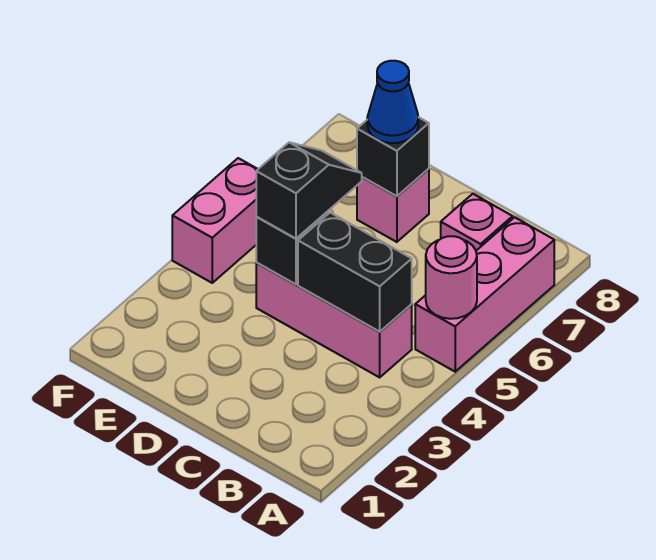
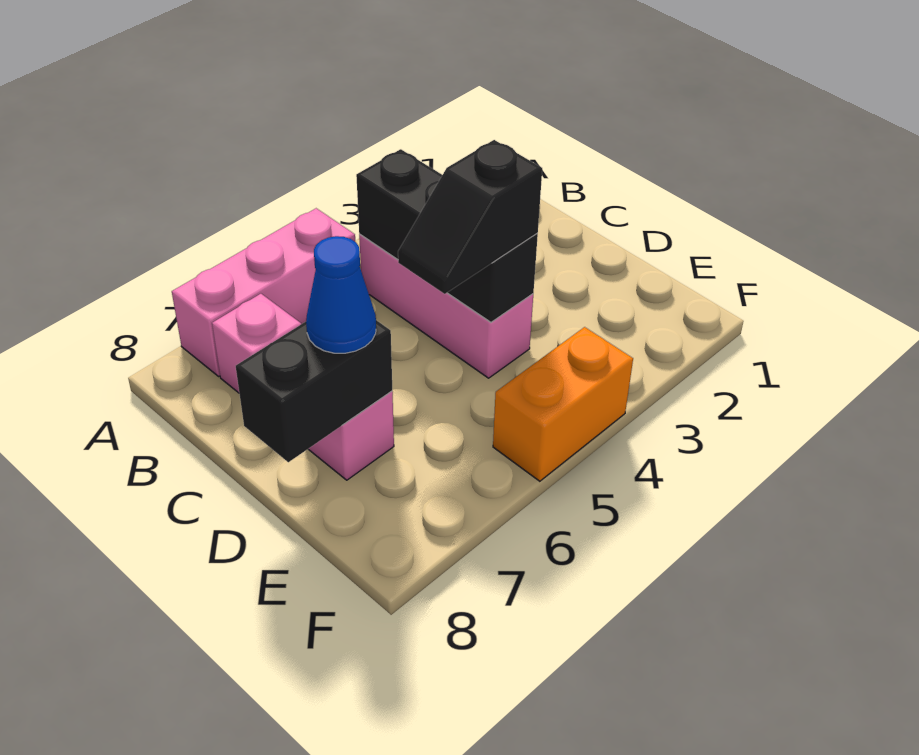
pink round brick A5 level 2 -> none
black brick D7 level 2 -> black brick D7:D8 level 2
pink brick F4:F5 level 1 -> orange brick F4:F5 level 1

